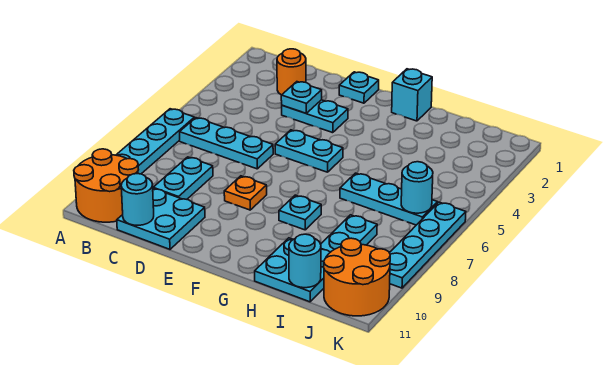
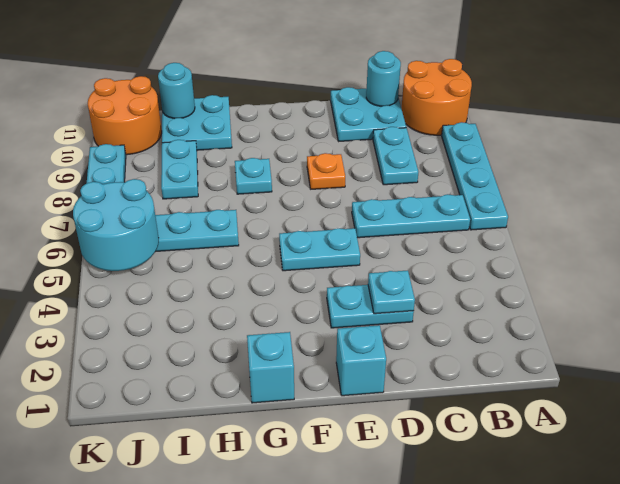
orange round brick C2 level 1 -> none
cyan plate E1 level 1 -> cyan brick E1 level 1
cyan round brick J6 level 2 -> cyan round brick J5:K6 level 2

